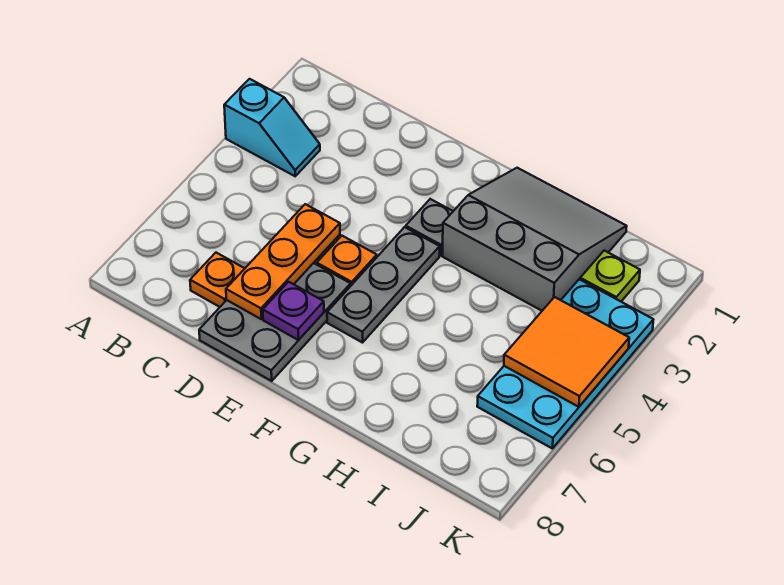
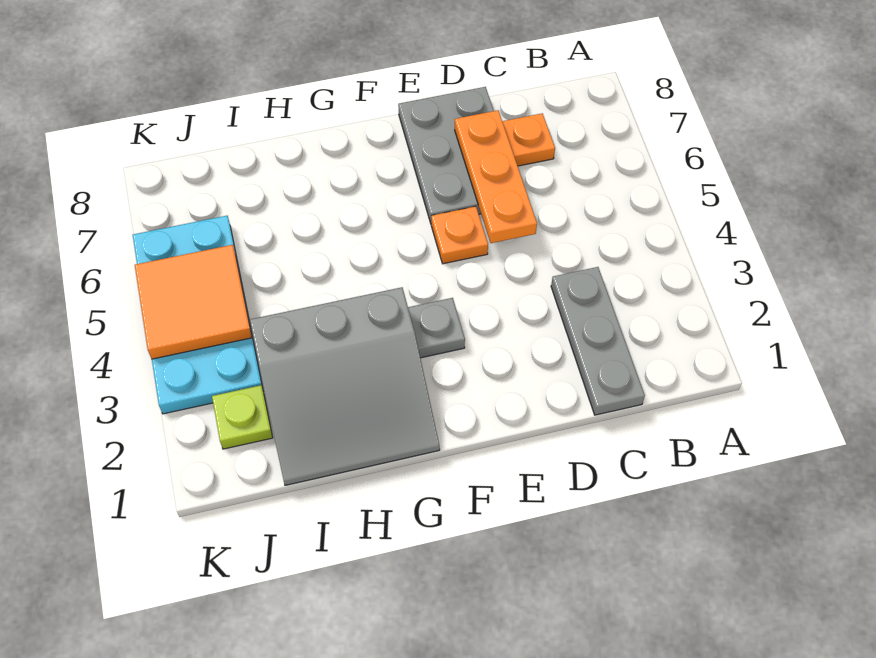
cyan slope A3:B3 level 1 top A -> none
purple plate E7 level 2 -> none
grey plate F4:F6 level 1 -> grey plate C1:C3 level 1

